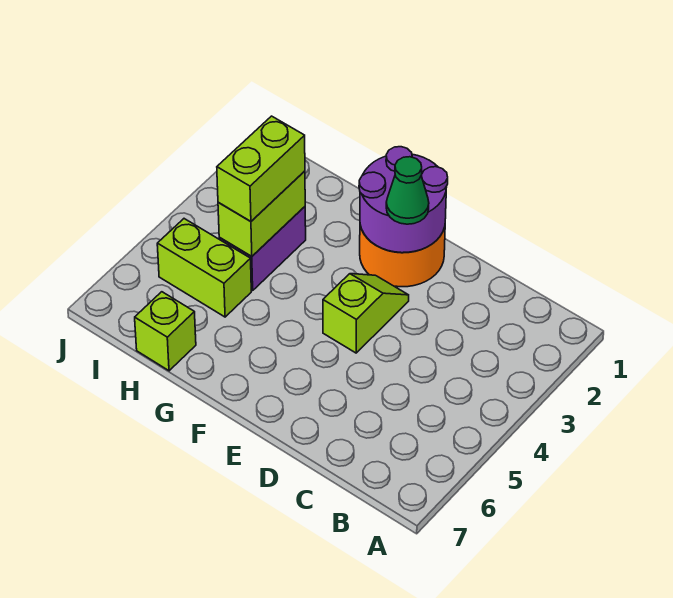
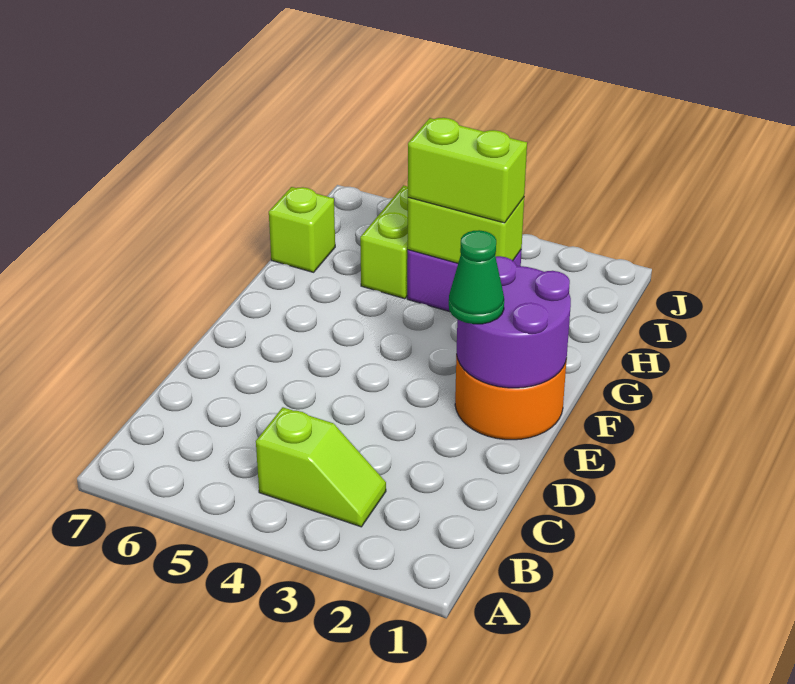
lime slope E3:E4 level 1 top 4 -> lime slope B3:B4 level 1 top 4

